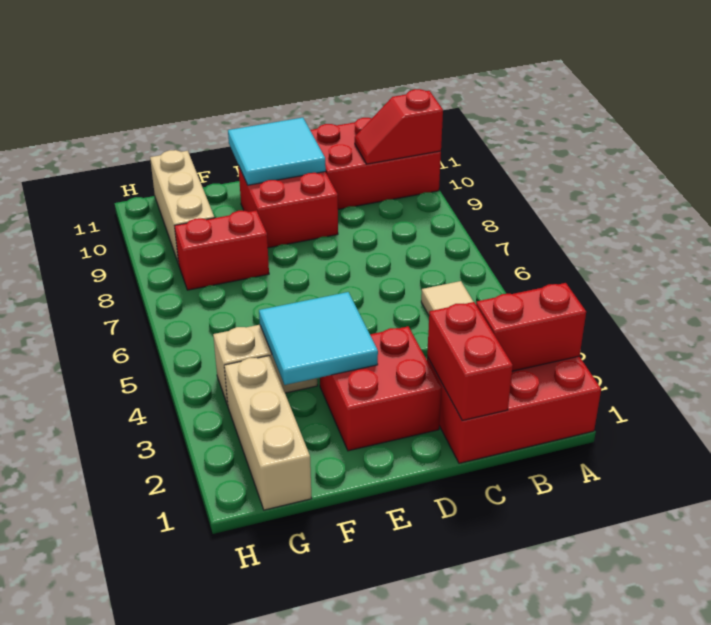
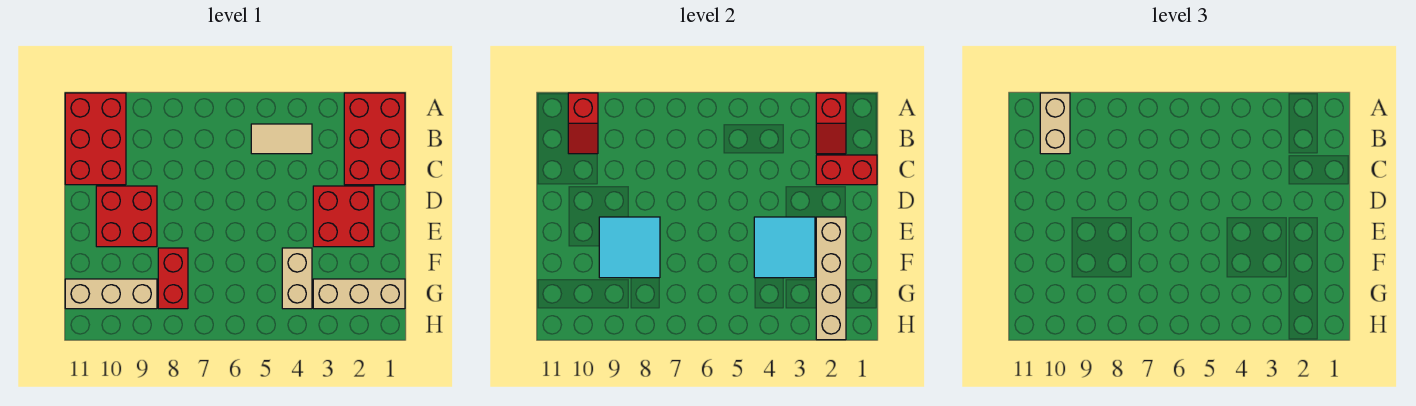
red brick A2:B2 level 2 -> red slope A2:B2 level 2 top A
none -> tan brick A10:B10 level 3
cyan tile D10:E11 level 2 -> cyan tile E8:F9 level 2
none -> tan brick E2:H2 level 2

